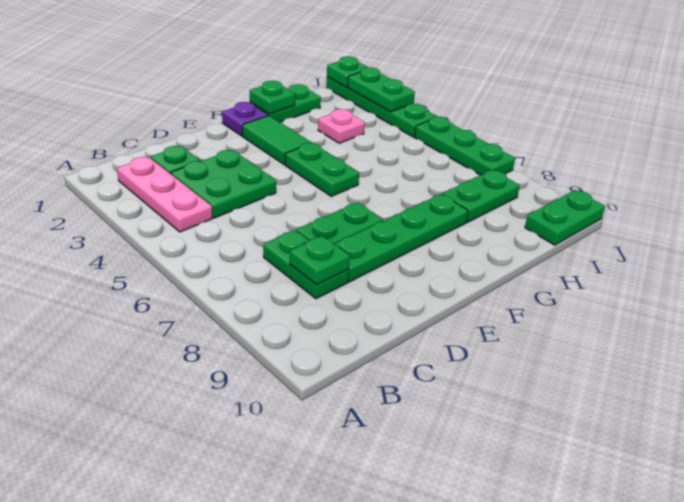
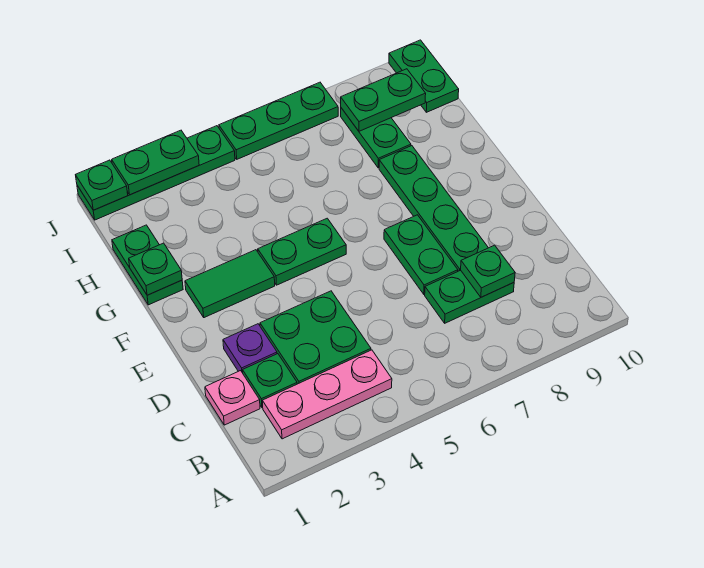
purple plate F1 level 1 -> purple plate D2 level 1
pink plate H3 level 1 -> pink plate C1 level 1
none -> green plate I8:I9 level 2

